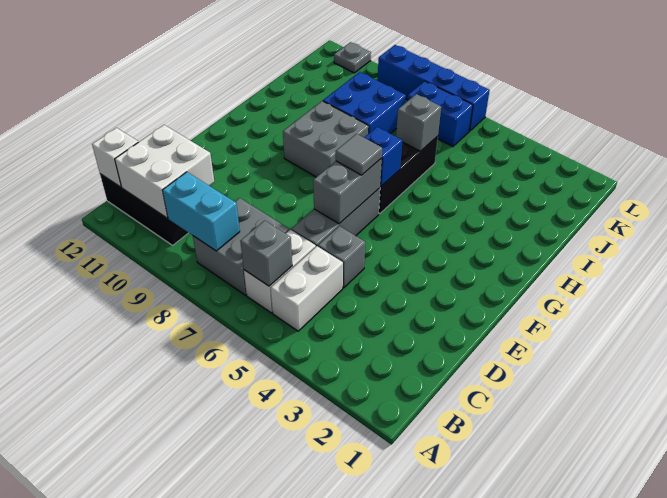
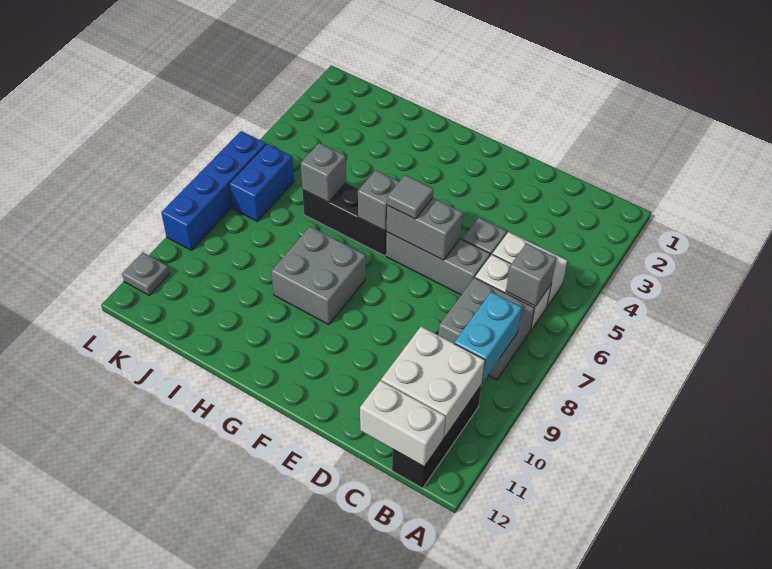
white brick B12 level 2 -> white brick B12:C12 level 2
blue brick G6 level 2 -> grey brick G6 level 2
blue brick I8:J9 level 1 -> none

